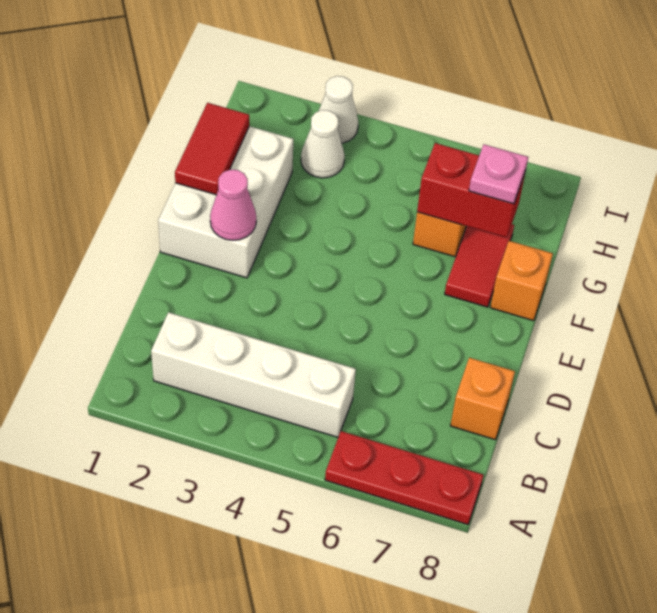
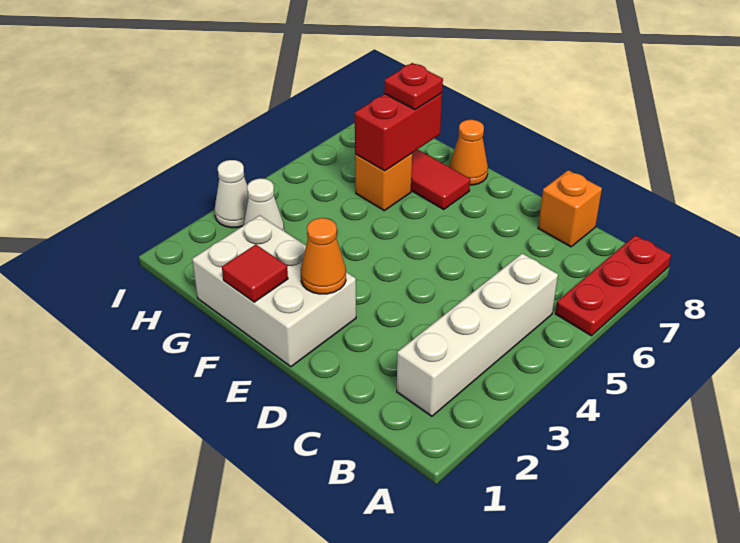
pink cone E2 level 2 -> orange cone E2 level 2
red tile F1:G1 level 2 -> red tile F1 level 2
orange brick F8 level 1 -> orange cone F8 level 1
pink plate G7 level 3 -> red plate G7 level 3

